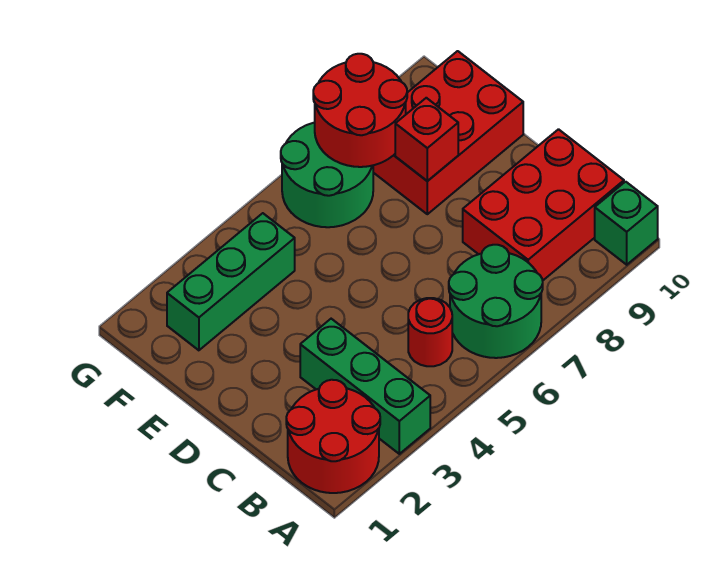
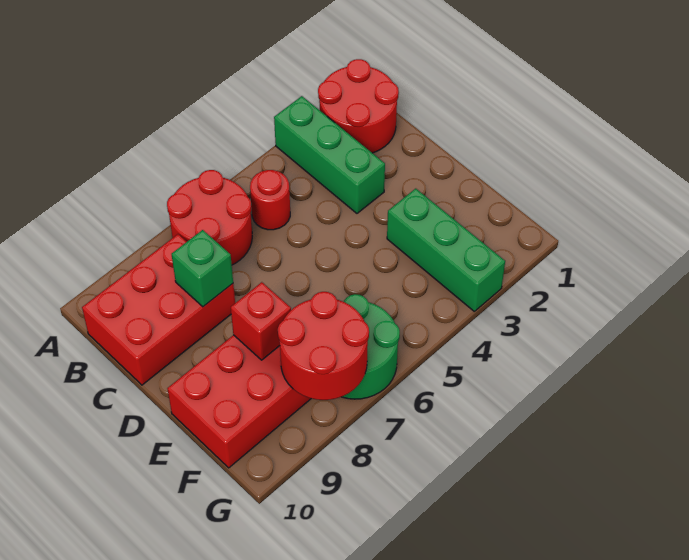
green round brick A6:B7 level 1 -> red round brick A6:B7 level 1
green brick A10 level 1 -> green brick C8 level 2
green brick F2:F4 level 1 -> green brick E3:G3 level 1

